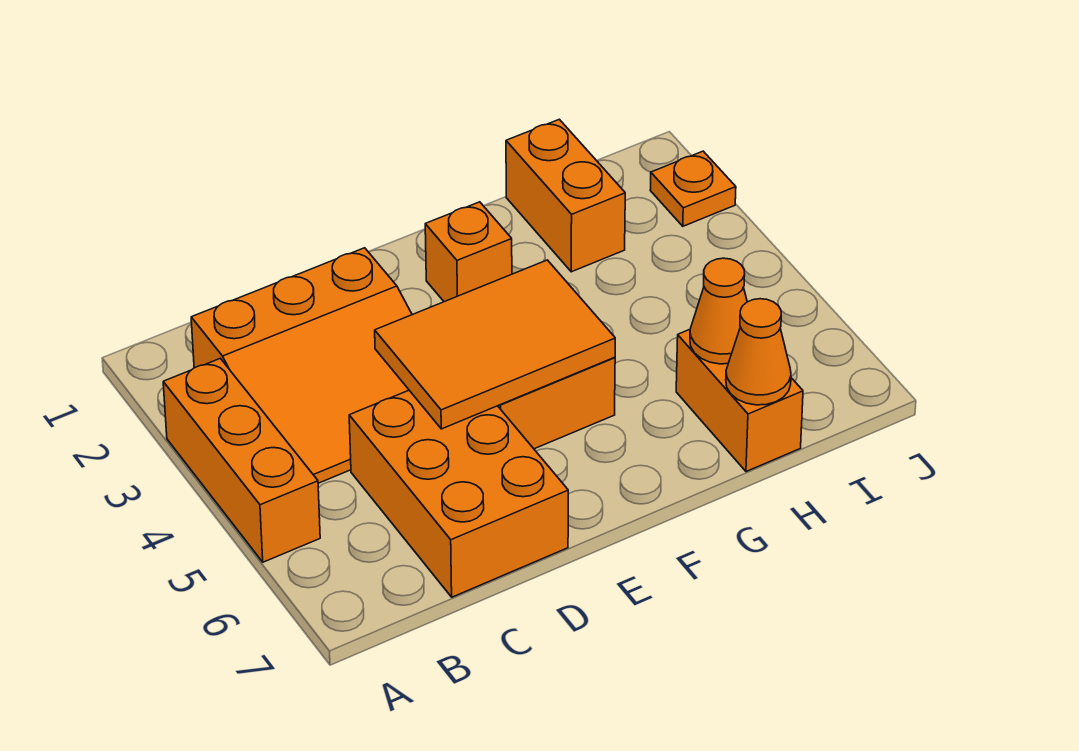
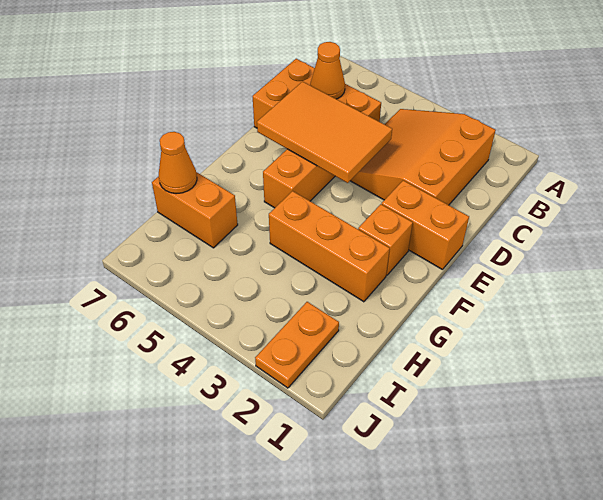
orange brick A3:A5 level 1 -> orange brick G2:G4 level 1
orange tile D4:F5 level 2 -> orange tile D4:E6 level 2
orange brick H1:H2 level 1 -> orange brick E1:E2 level 1
orange cone H6 level 2 -> orange cone C6 level 2
orange plate J2 level 1 -> orange plate I2:J2 level 1

